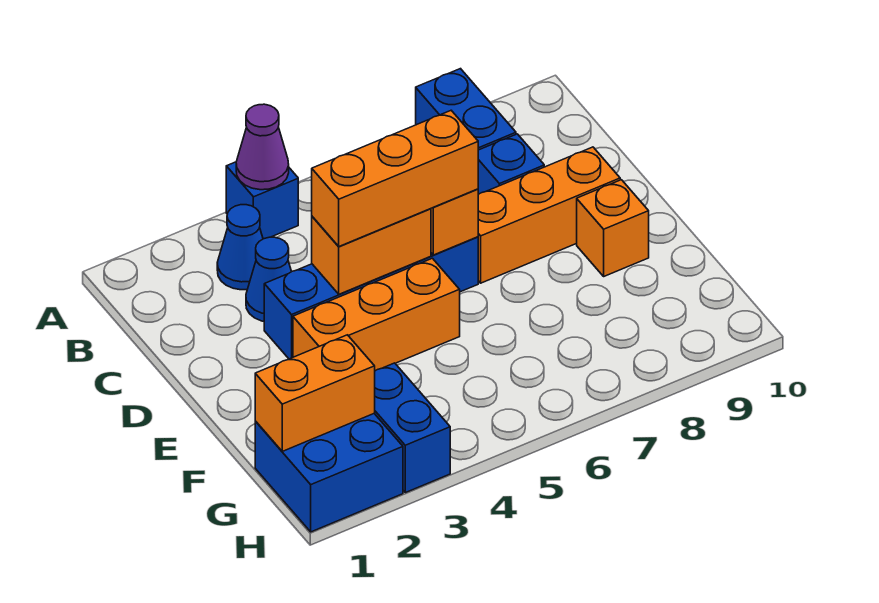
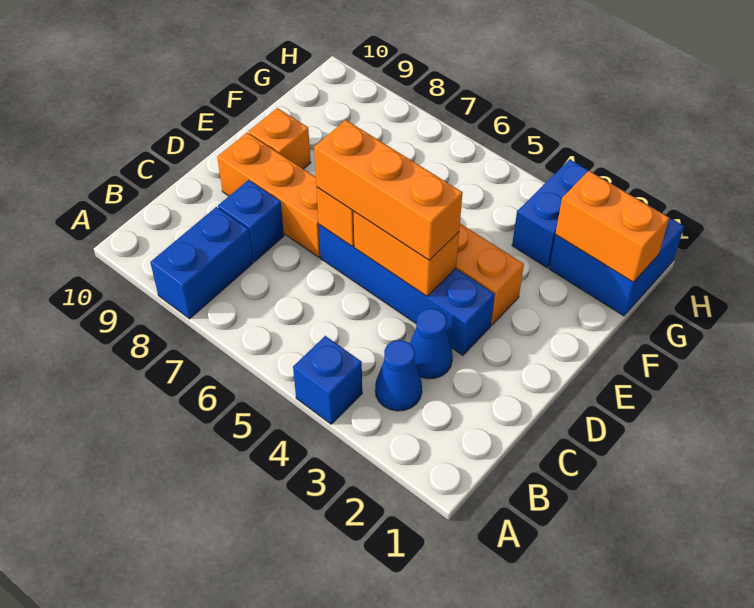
purple cone A4 level 2 -> none

